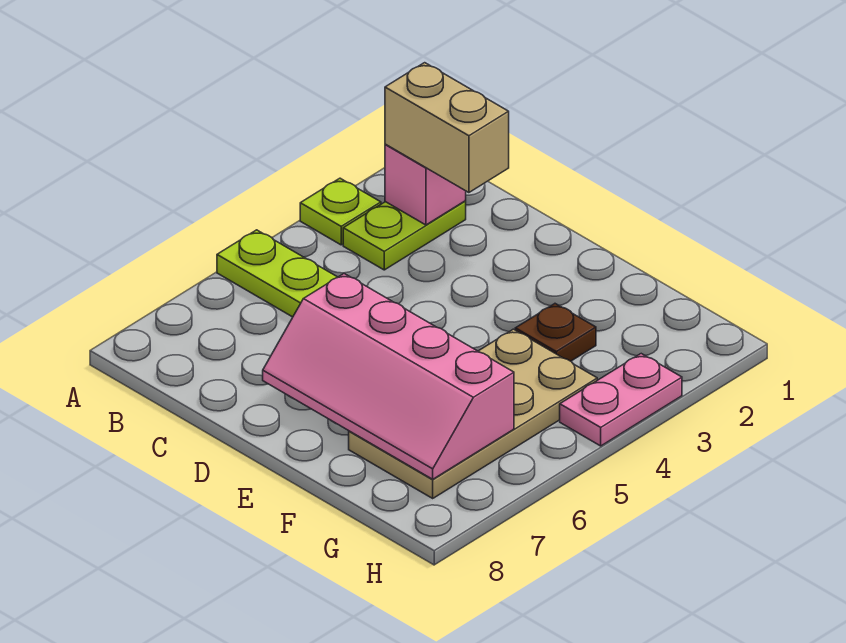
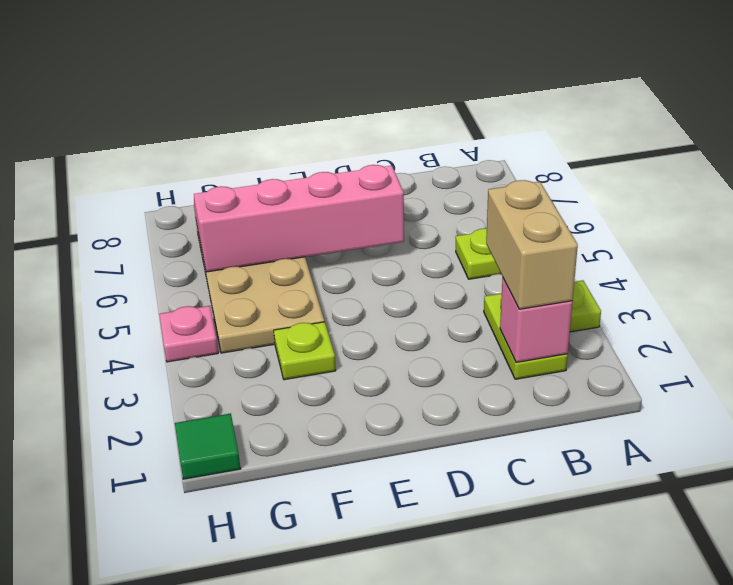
tan brick B2:C2 level 3 -> tan brick B2:B3 level 3
brown plate F3 level 1 -> lime plate F3 level 1
none -> green tile H1 level 1
pink plate H3:H4 level 1 -> pink plate H4 level 1

